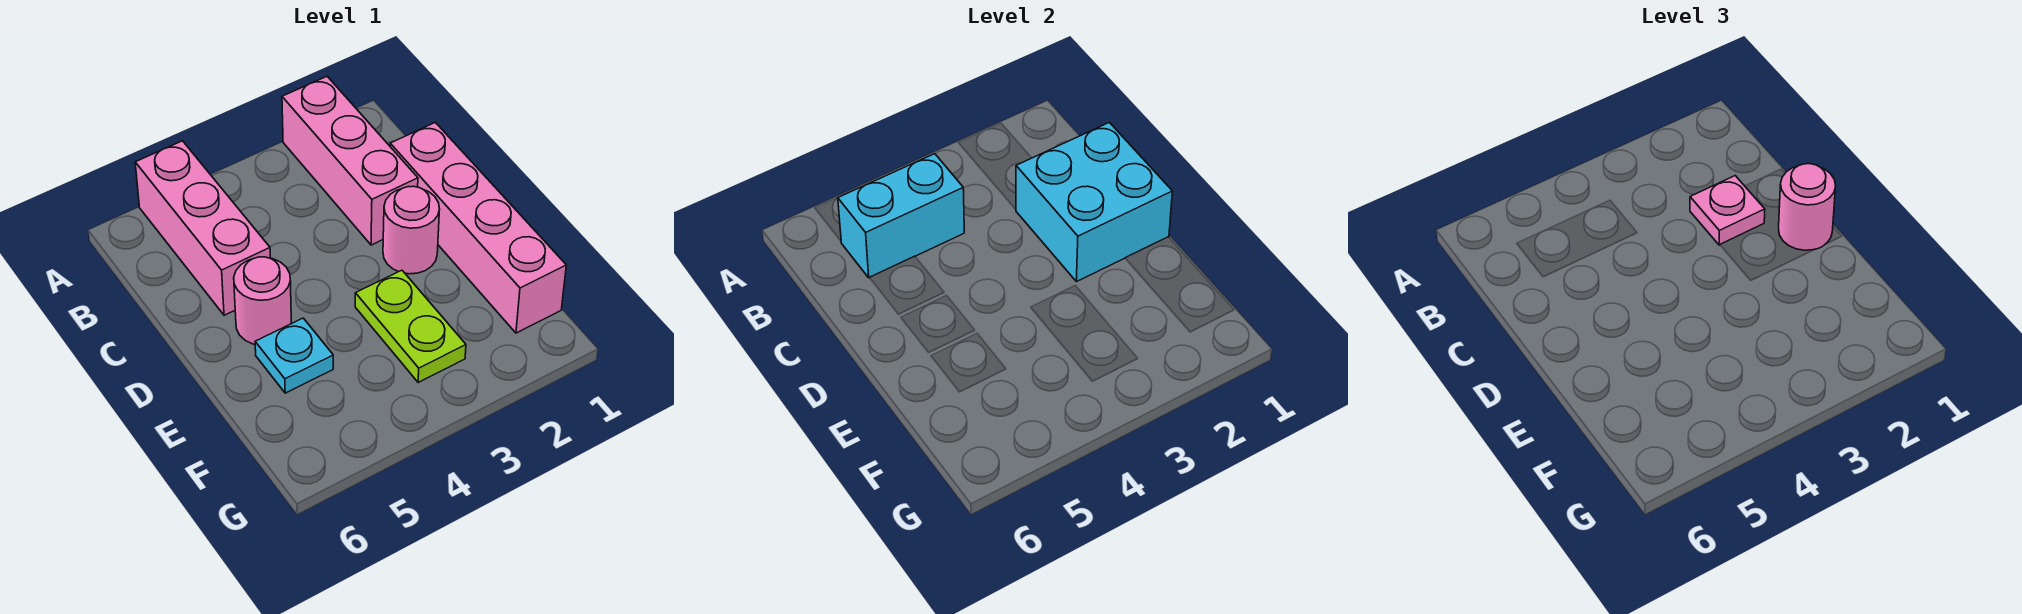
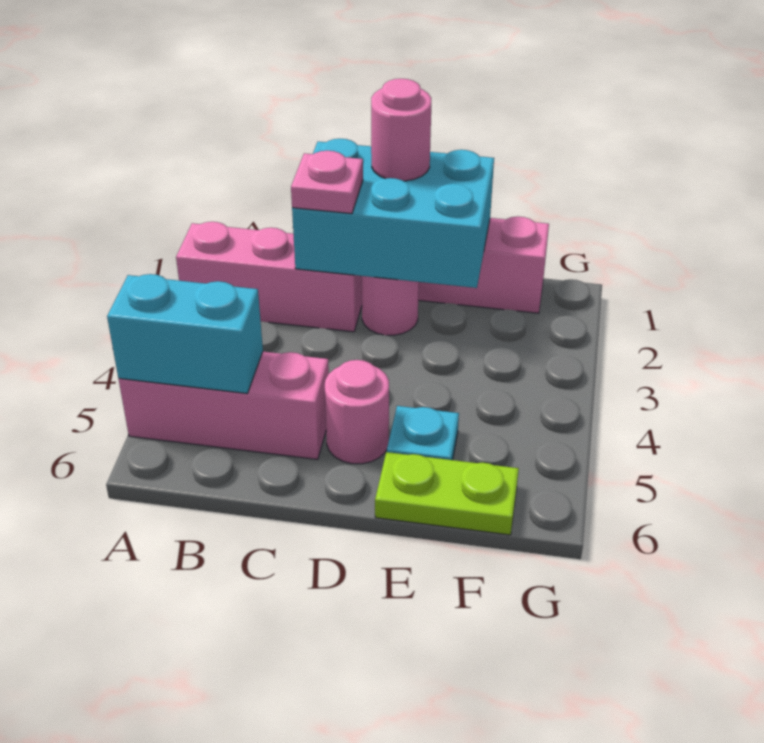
cyan brick B4:B5 level 2 -> cyan brick A5:B5 level 2
cyan brick C1:D2 level 2 -> cyan brick C1:E2 level 2
lime plate E3:F3 level 1 -> lime plate E6:F6 level 1

